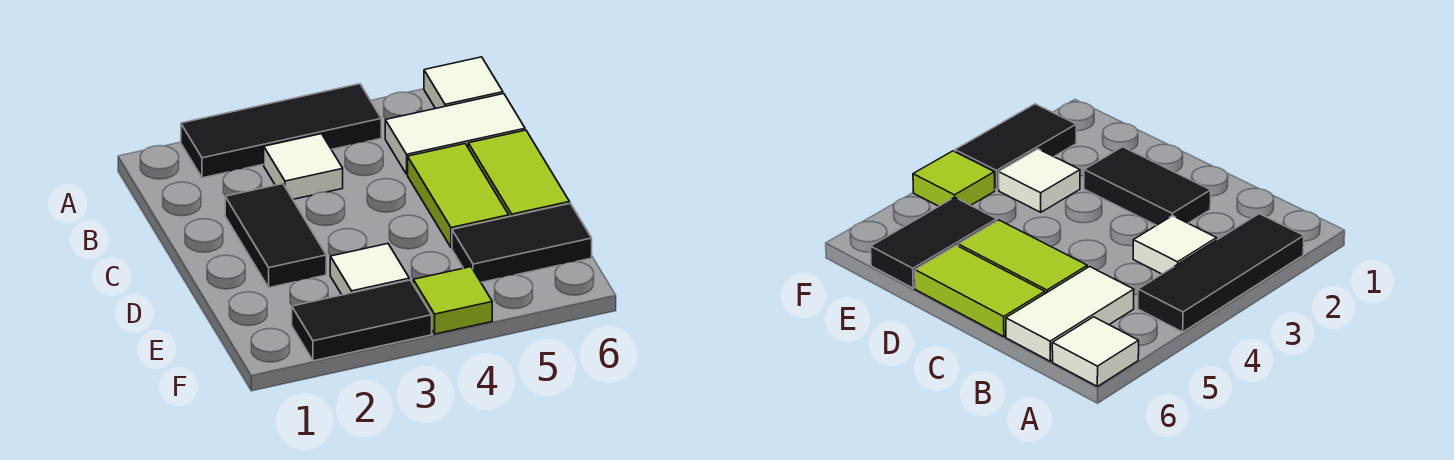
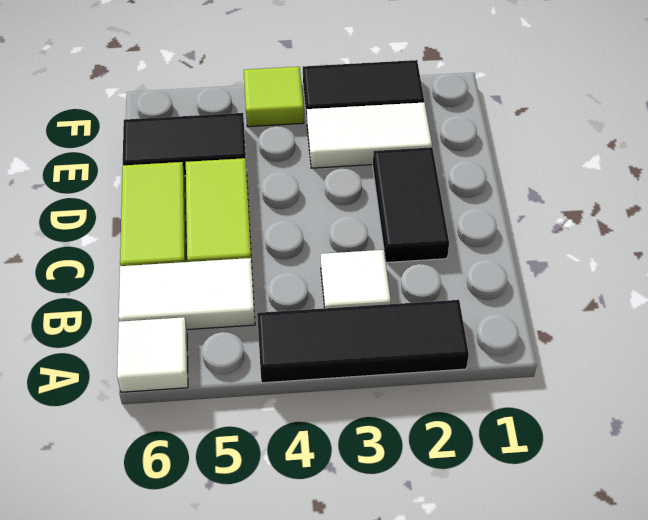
white tile E3 level 1 -> white tile E2:E3 level 1

